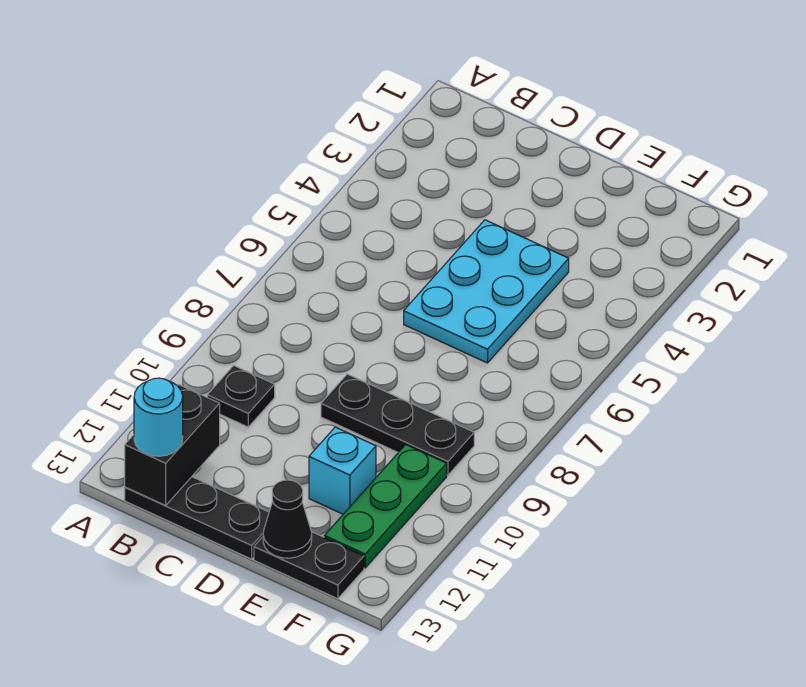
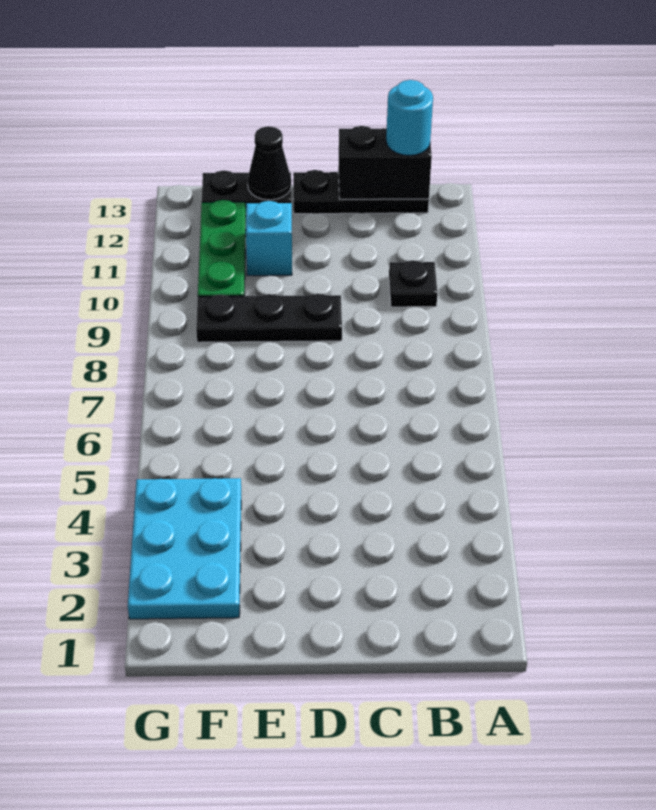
black brick B12:B13 level 2 -> black brick B13:C13 level 2
cyan plate D4:E6 level 1 -> cyan plate F2:G4 level 1

